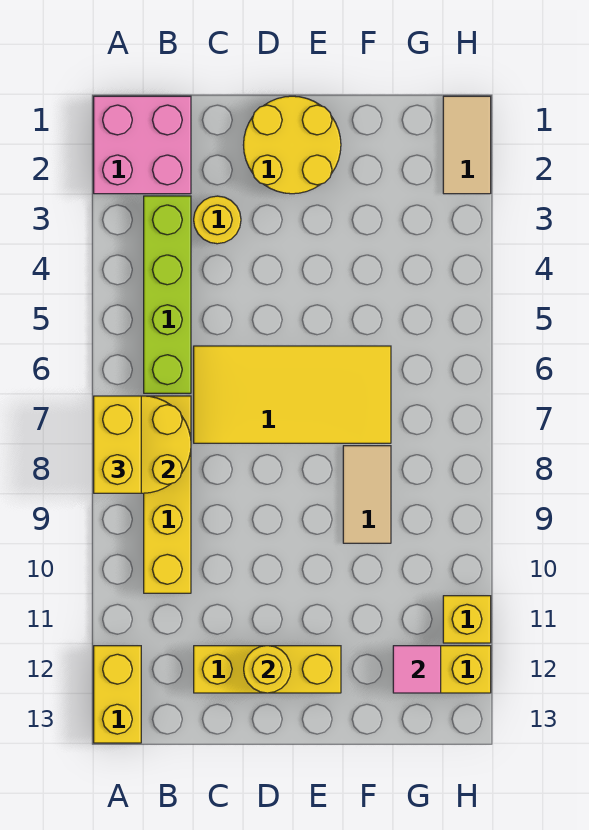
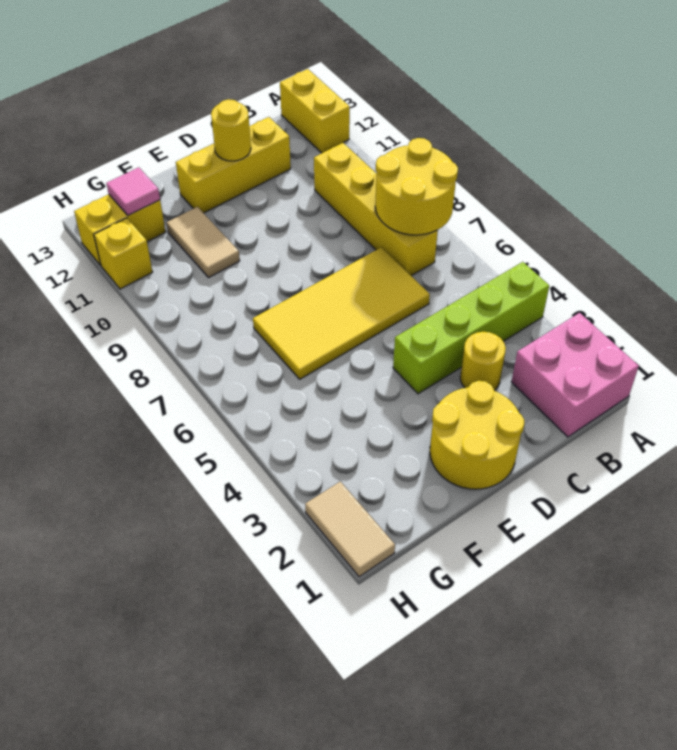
yellow brick A7:A8 level 3 -> none
lime brick B3:B6 level 1 -> lime brick A4:D4 level 1
tan tile F8:F9 level 1 -> tan tile F10:F11 level 1

